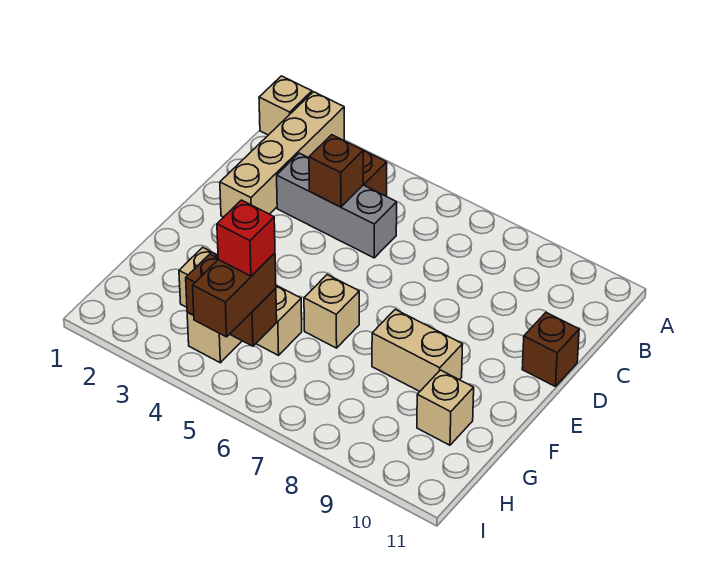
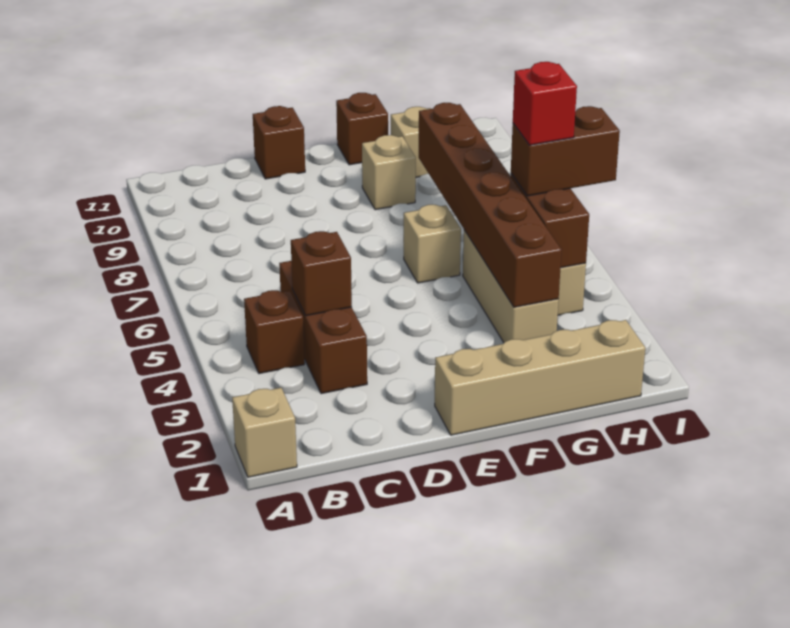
tan brick A2:D2 level 1 -> tan brick E1:H1 level 1
grey brick C3:C5 level 1 -> brown brick C3:C5 level 1
tan brick F8:F9 level 1 -> tan brick F9 level 1
none -> brown brick F11 level 1
none -> brown brick G3:G8 level 2

